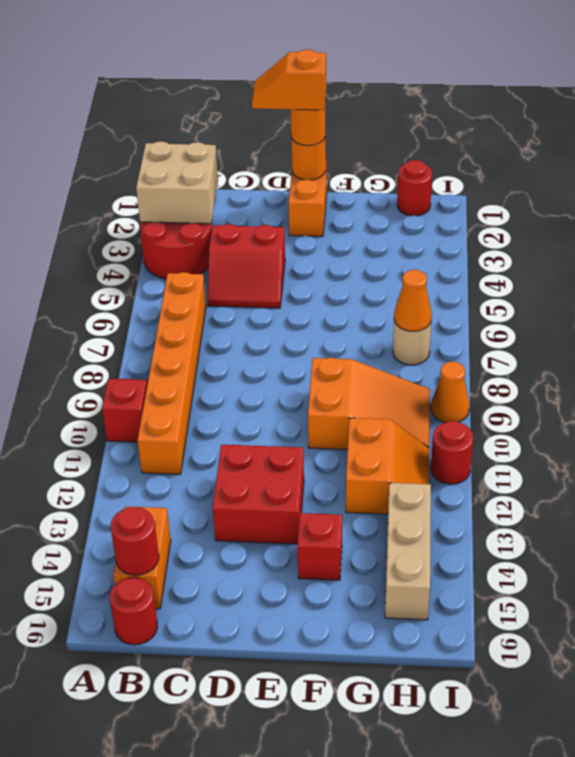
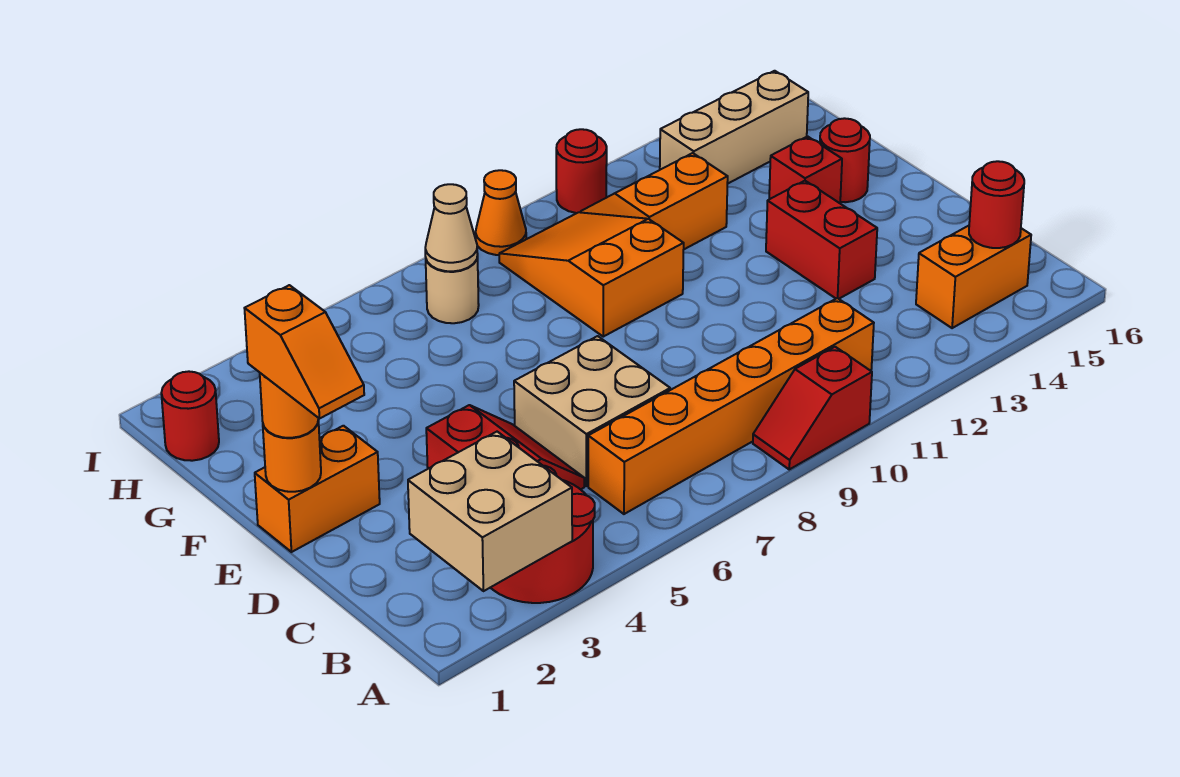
red round brick B16 level 1 -> red round brick F15 level 1
none -> tan brick C6:D7 level 1
red brick D12:E13 level 1 -> red brick D13:E13 level 1
orange cone H7 level 2 -> tan cone H7 level 2

